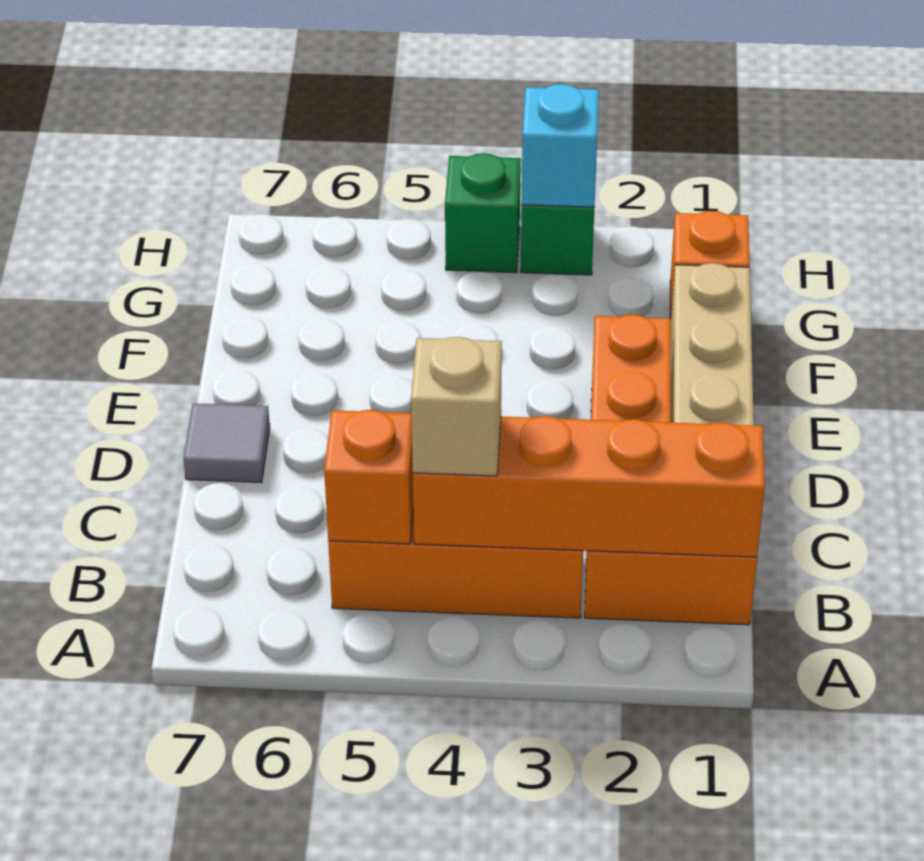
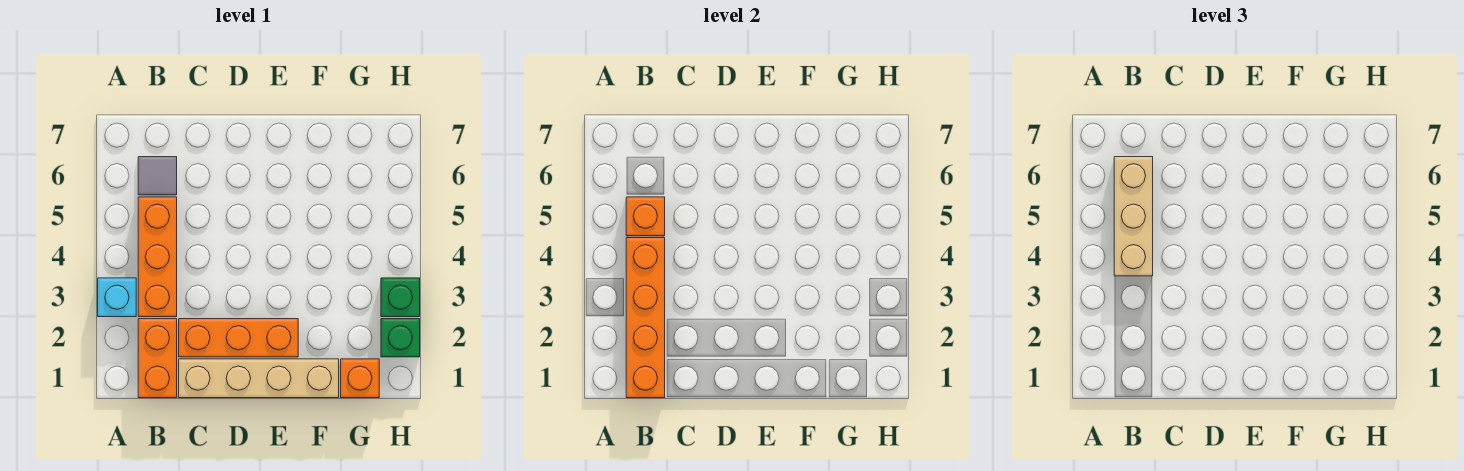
tan brick B4 level 3 -> tan brick B4:B6 level 3
grey tile D7 level 1 -> grey tile B6 level 1
cyan brick H3 level 2 -> cyan brick A3 level 1
green brick H4 level 1 -> green brick H2 level 1

